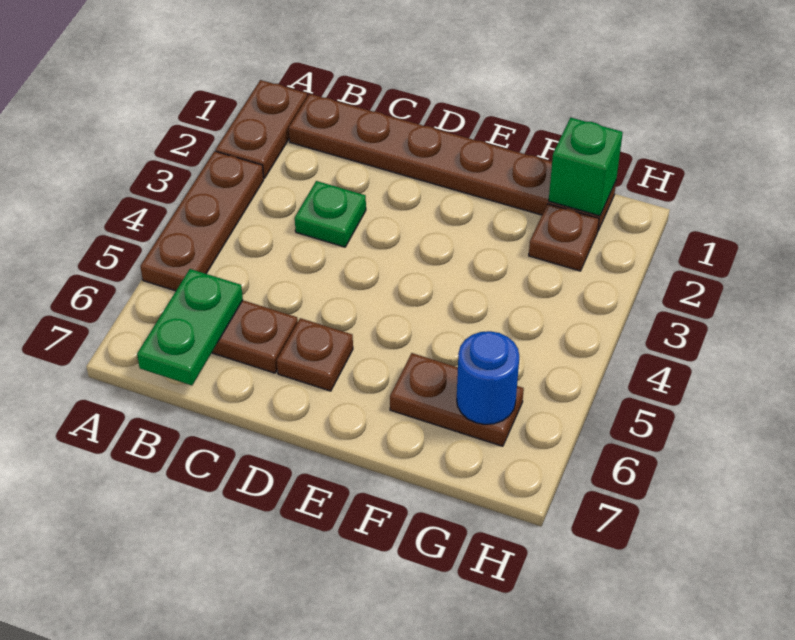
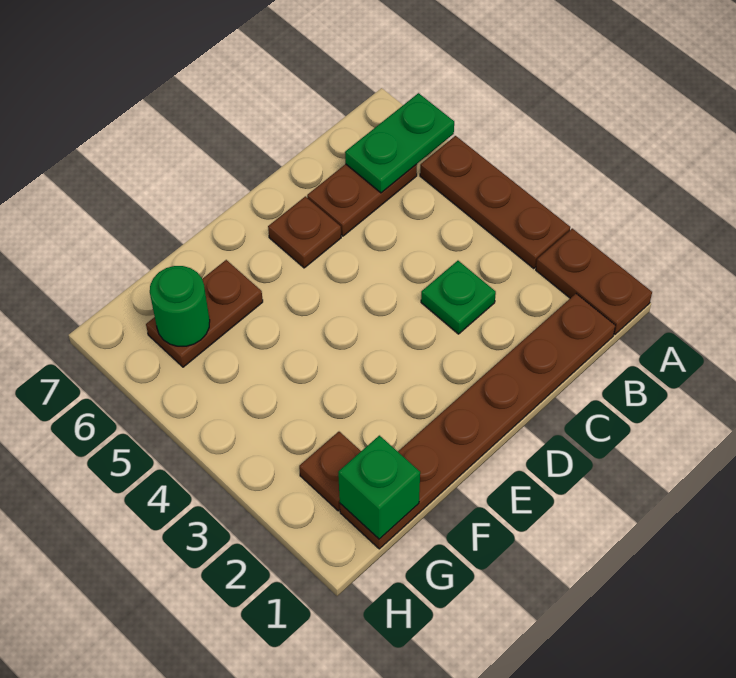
green plate B6:B7 level 2 -> green plate A6:B6 level 2
blue round brick G6 level 2 -> green round brick G6 level 2

